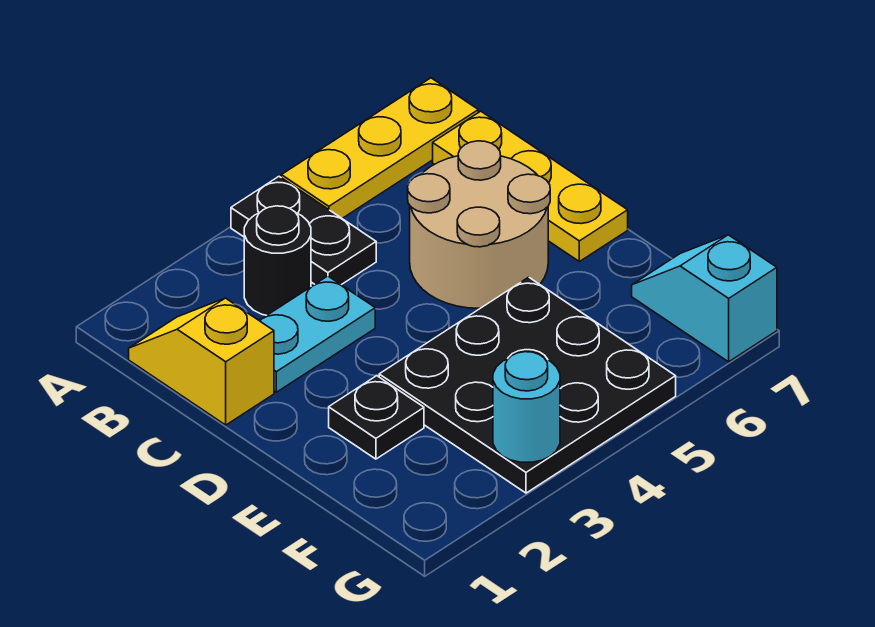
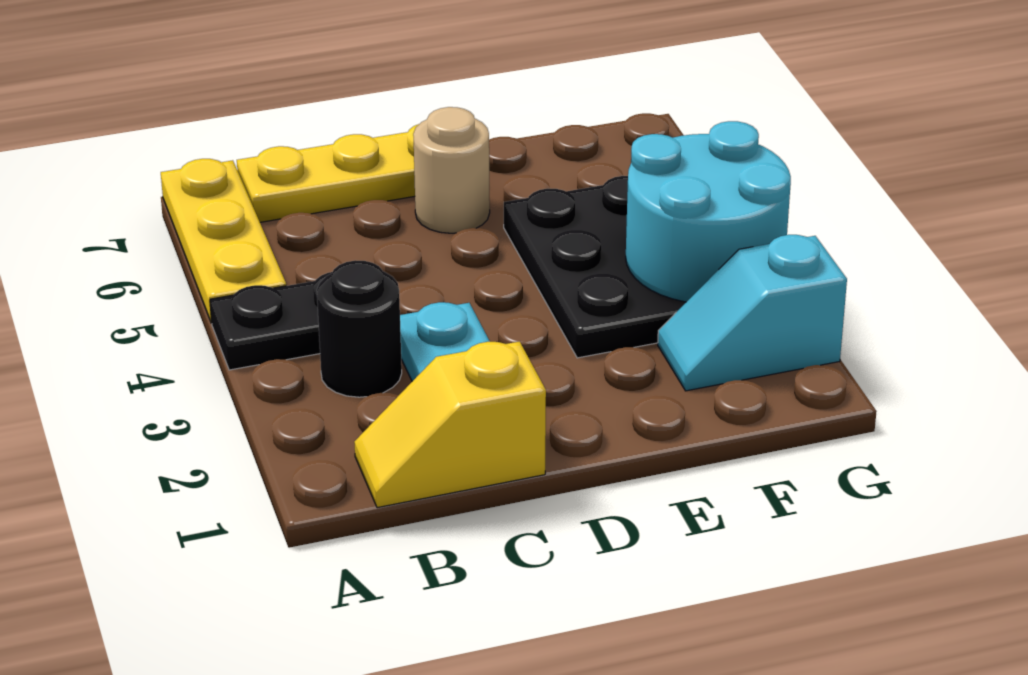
tan round brick C5:D6 level 1 -> tan round brick D6 level 1
black plate E2 level 1 -> none
cyan slope F7:G7 level 1 top G -> cyan slope F2:G2 level 1 top G
cyan round brick G3 level 2 -> cyan round brick F3:G4 level 2

